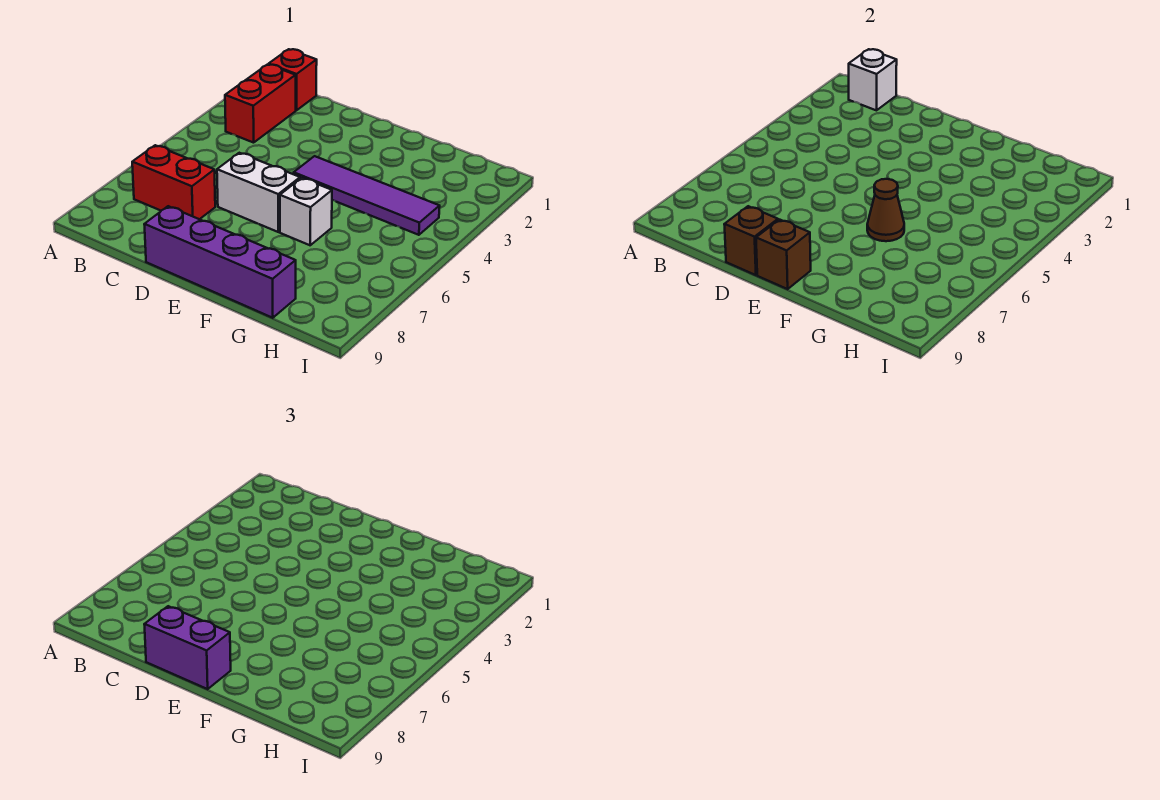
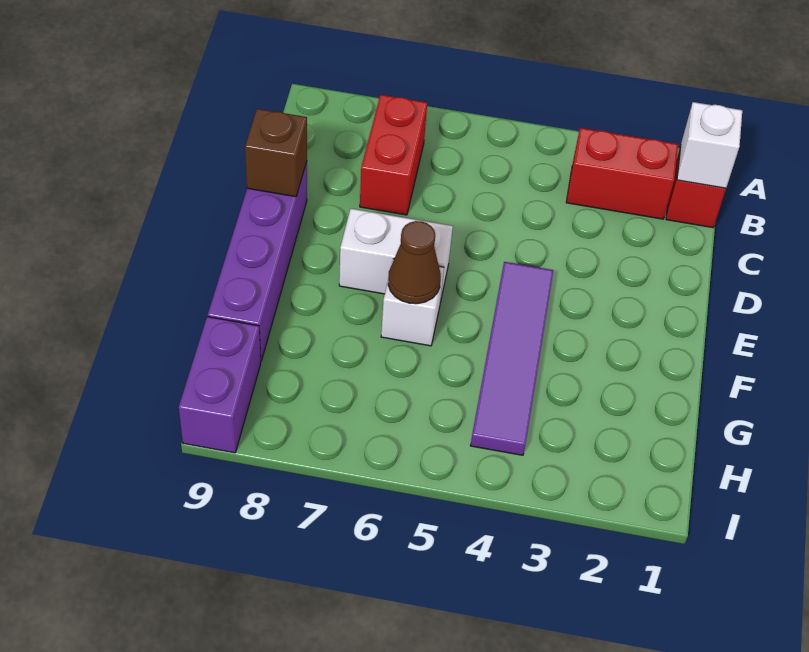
white brick D6:E6 level 1 -> white brick E6:E7 level 1
purple brick D9:E9 level 3 -> purple brick H9:I9 level 1
brown brick E9 level 2 -> none

